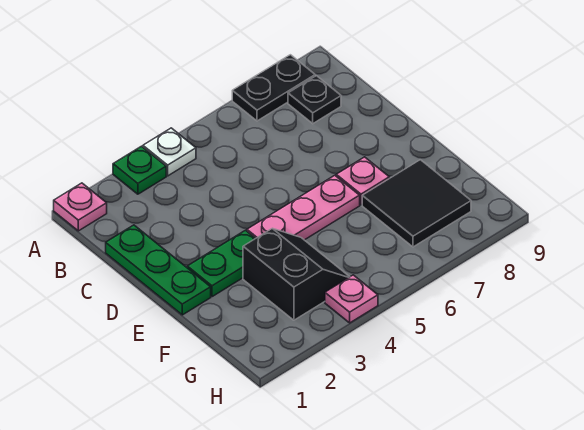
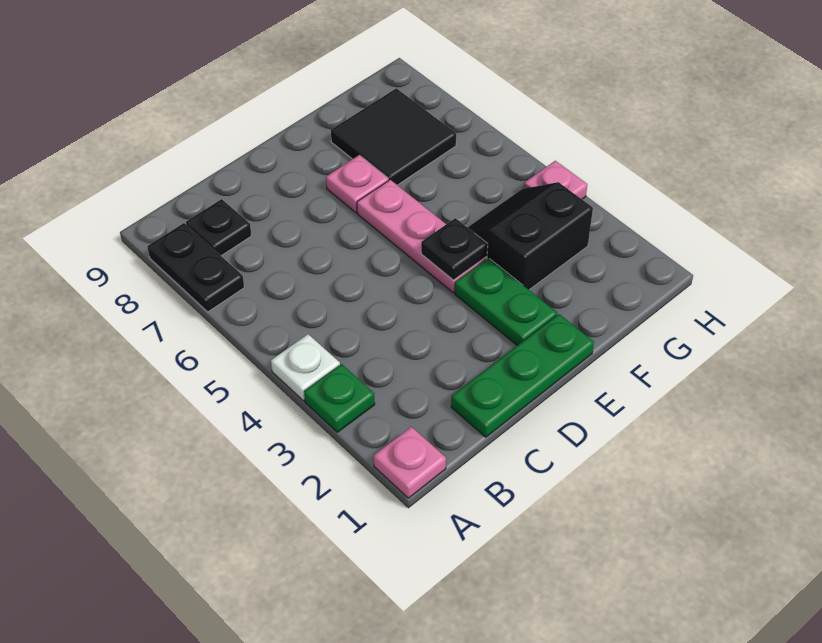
none -> black plate E4 level 2

